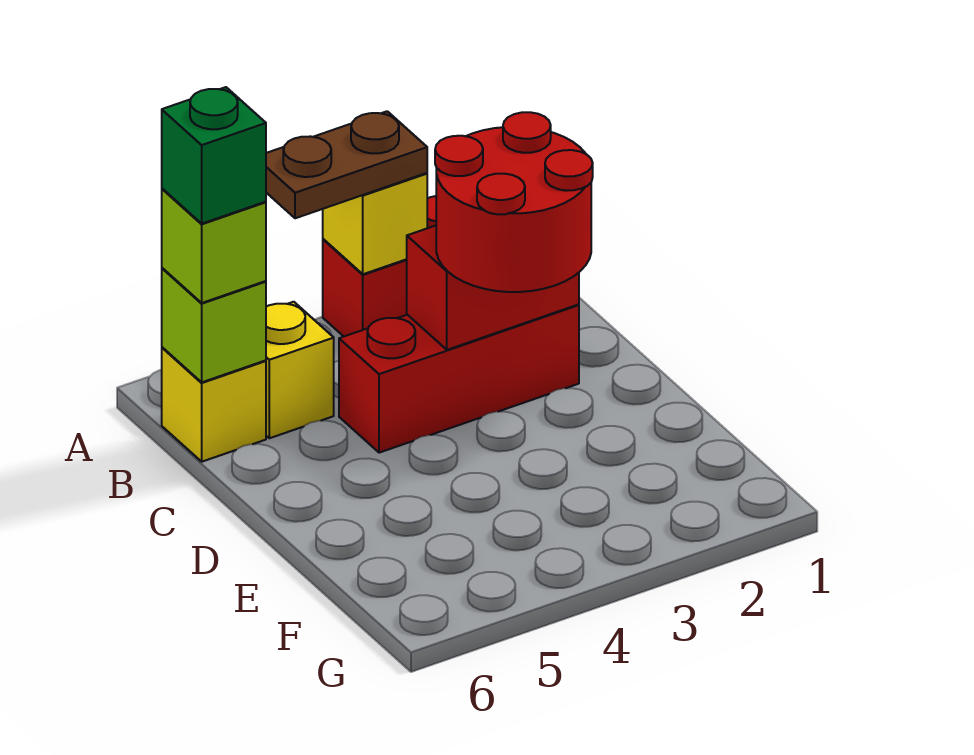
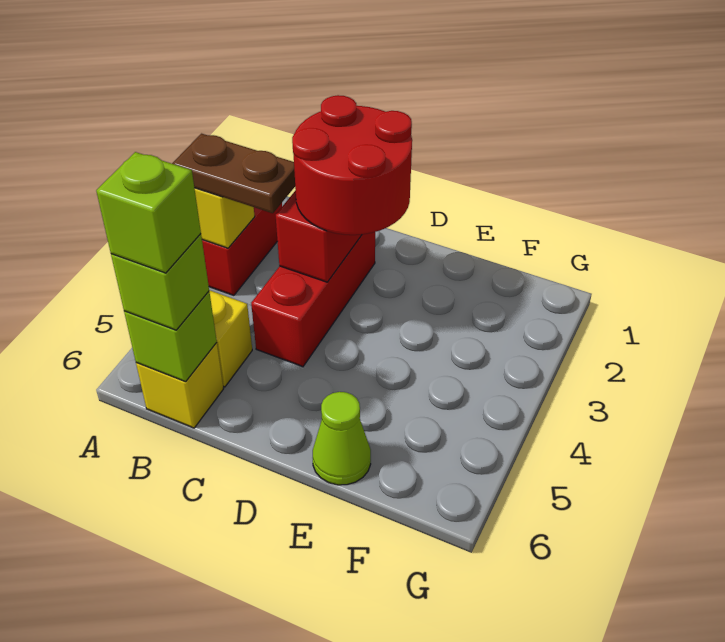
brown plate A3:A4 level 3 -> brown plate A3:B3 level 3
green brick B6 level 4 -> lime brick B6 level 4
none -> lime cone E6 level 1

